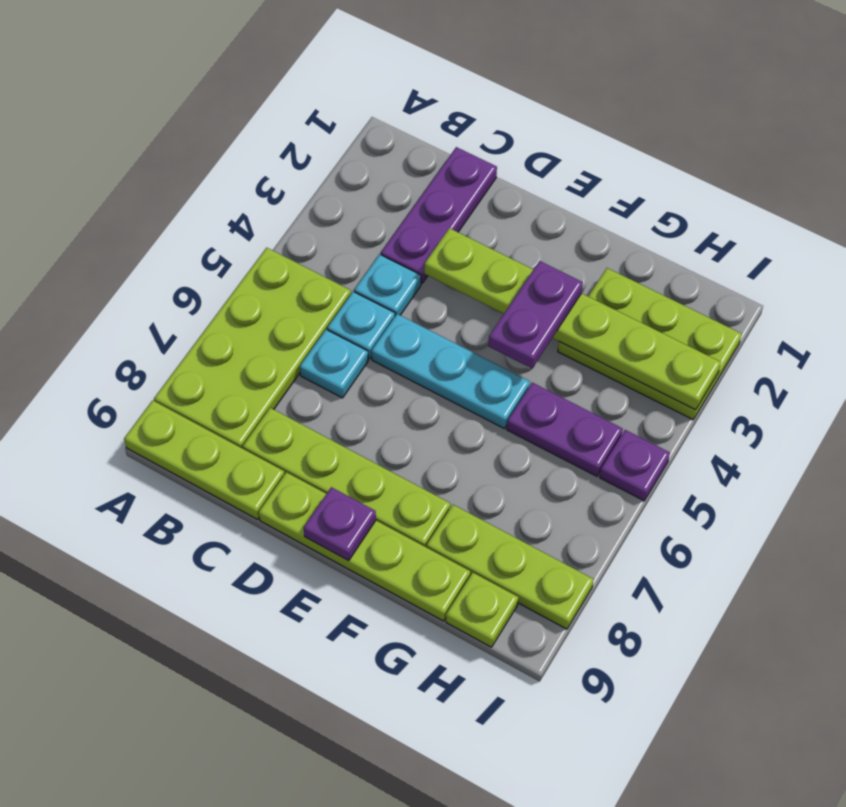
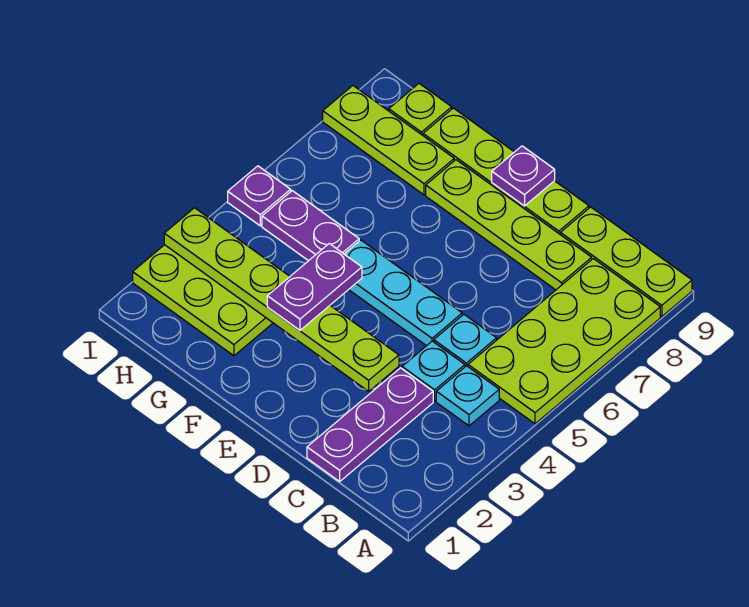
cyan plate C6 level 1 -> cyan plate B4 level 1

